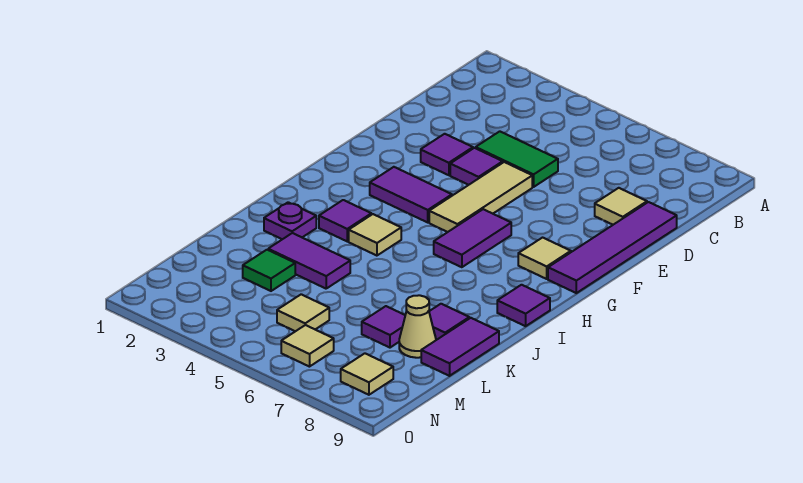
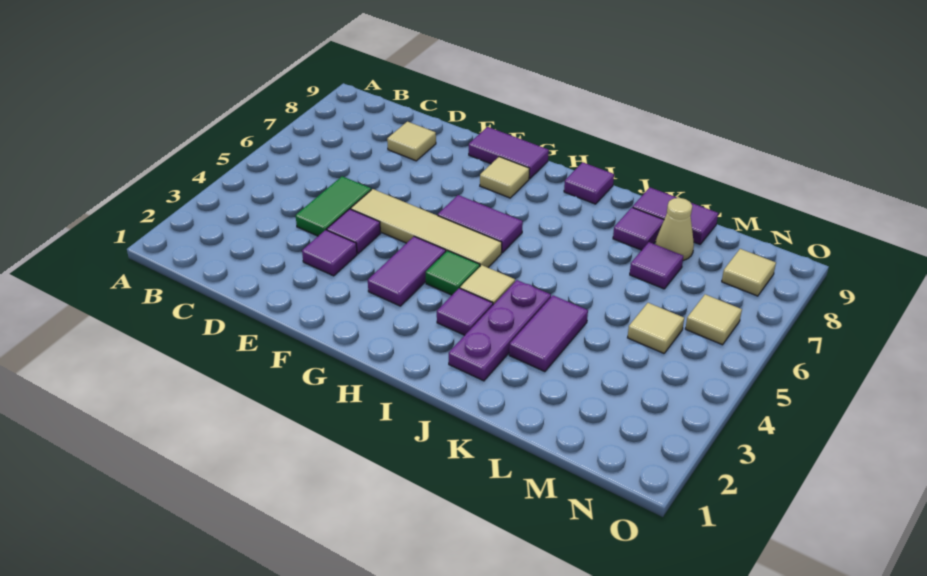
purple tile D9:G9 level 1 -> purple tile F9:G9 level 1
tan tile E5:G5 level 1 -> tan tile E5:H5 level 1
purple plate J2 level 1 -> purple plate J2:J4 level 1
green tile L3 level 1 -> green tile H4 level 1

